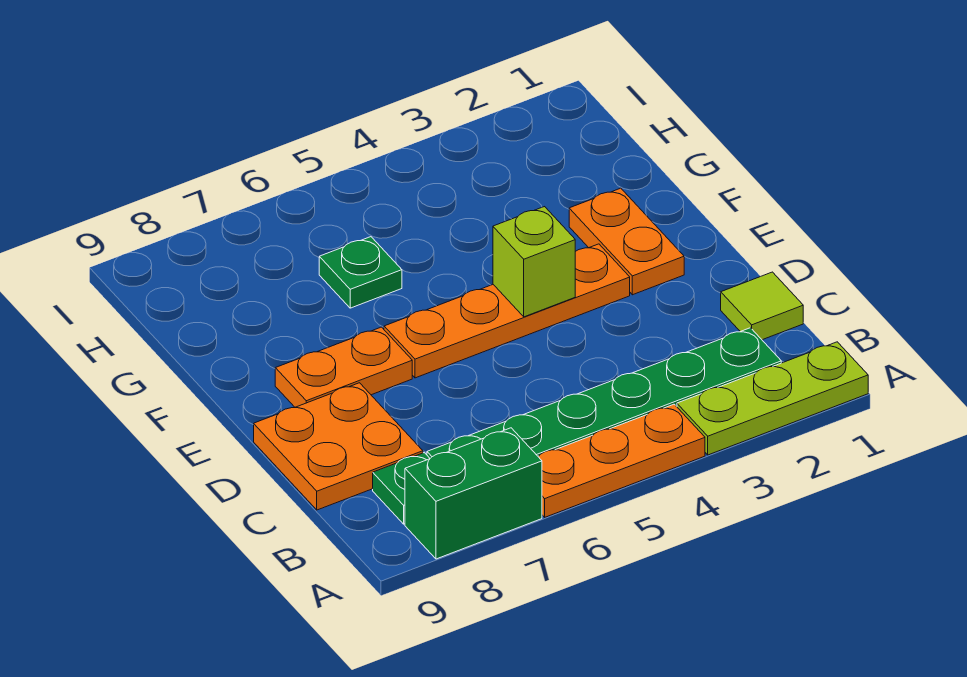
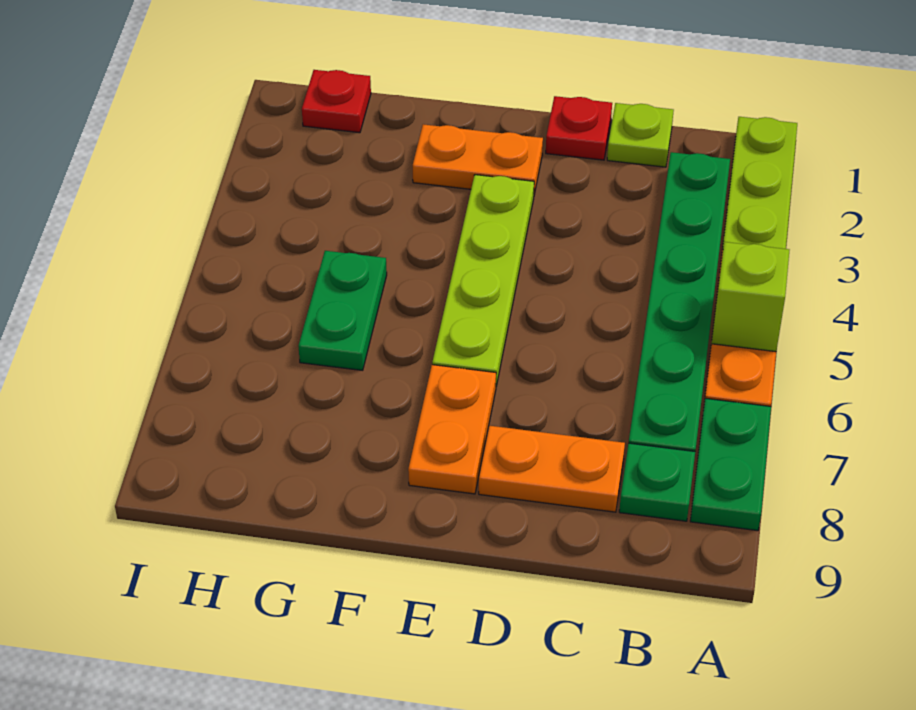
green brick A7:A8 level 1 -> green plate A7:A8 level 1
lime tile C1 level 1 -> lime plate C1 level 1
orange plate C8:D9 level 1 -> orange plate C8:D8 level 1
none -> red plate D1 level 1
orange plate E3:E6 level 1 -> lime plate E3:E6 level 1
lime brick E4 level 2 -> lime brick A5 level 2
green plate G6 level 1 -> green plate G5:G6 level 1
none -> red plate H1 level 1

